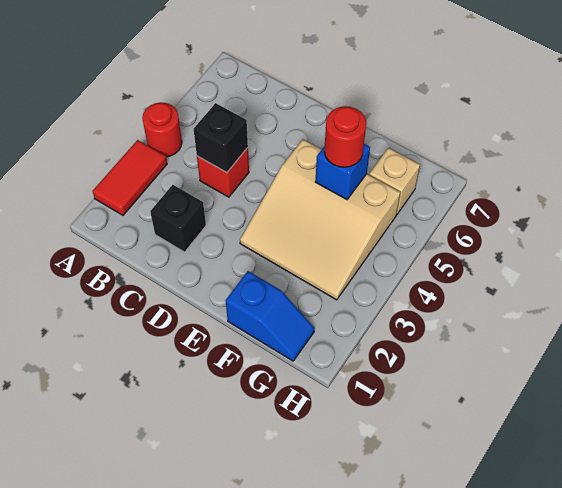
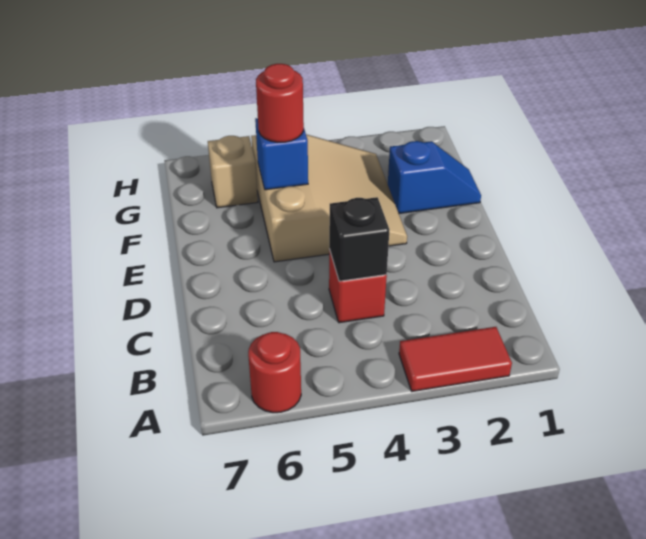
red round brick A4 level 1 -> red round brick A6 level 1
black brick C2 level 1 -> none
blue slope F1:G1 level 1 top F -> blue slope F1:F2 level 1 top 2

